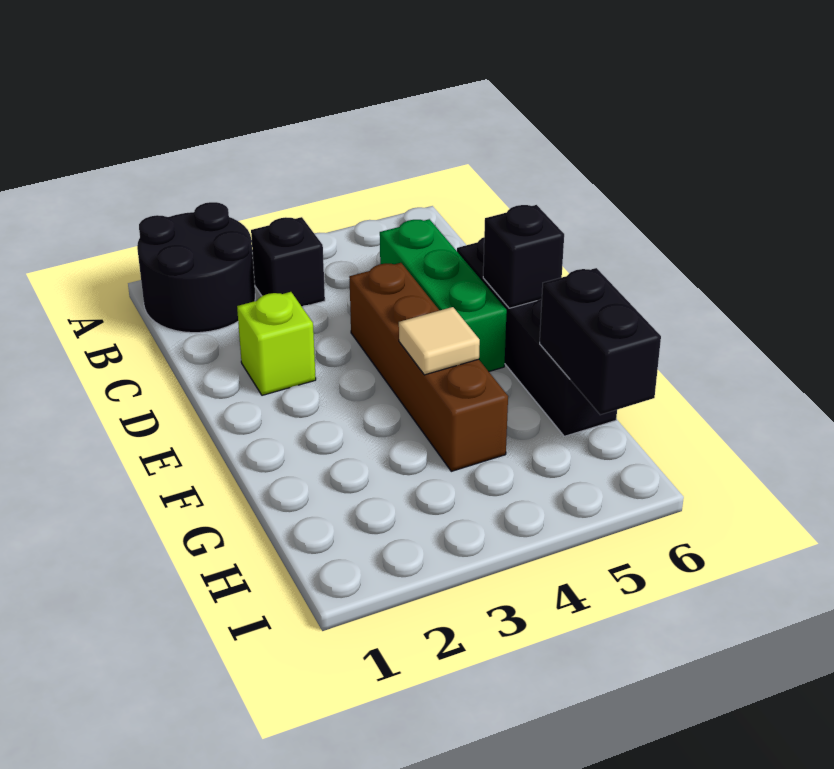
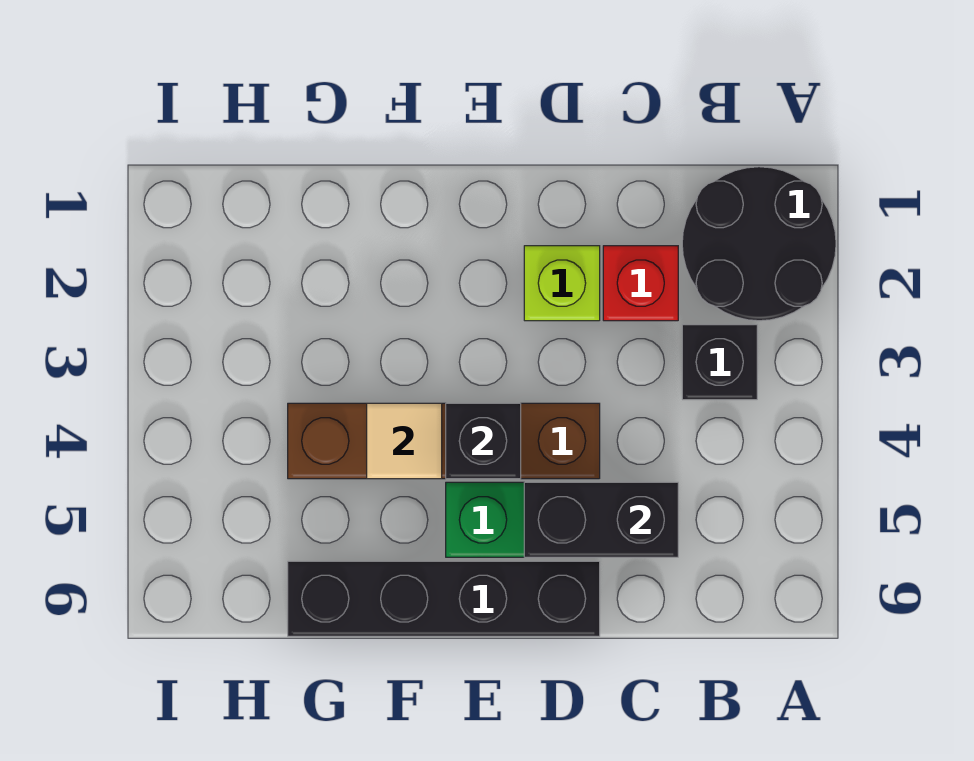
none -> red brick C2 level 1
black brick E6 level 2 -> black brick E4 level 2
black brick G6:H6 level 2 -> black brick C5:D5 level 2

